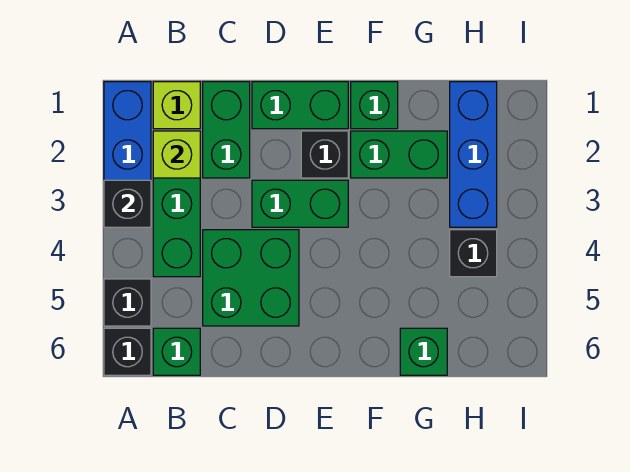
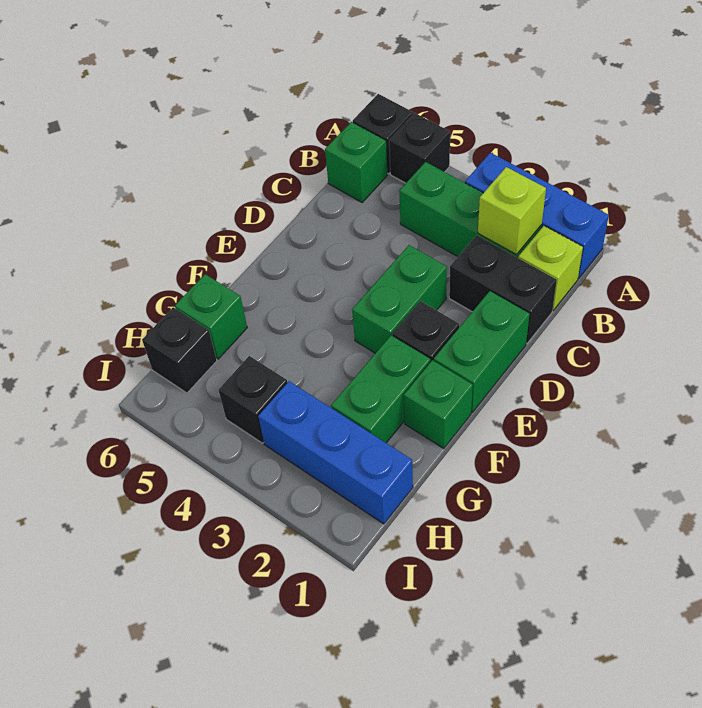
black brick A3 level 2 -> black brick H6 level 1
green brick C1:C2 level 1 -> black brick C1:C2 level 1
green brick C4:D5 level 1 -> none

